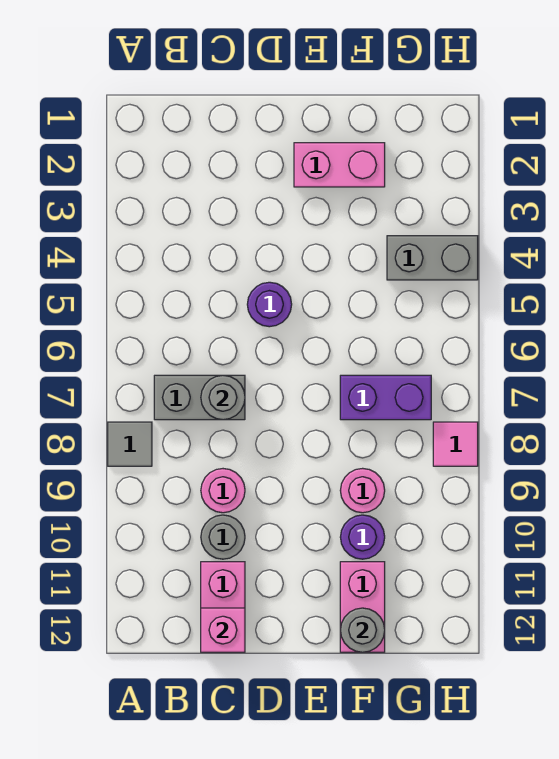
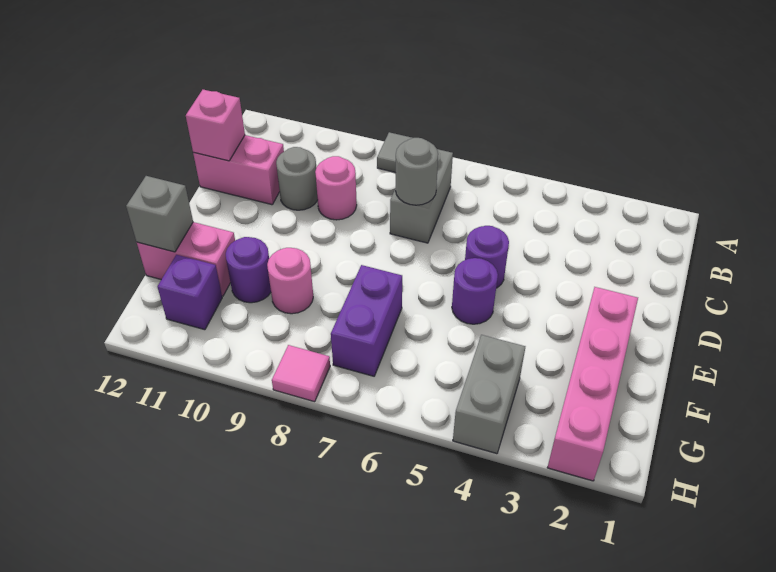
pink brick E2:F2 level 1 -> pink brick E2:H2 level 1
none -> purple round brick E5 level 1
grey round brick F12 level 2 -> grey brick F12 level 2
none -> purple brick G11 level 1

